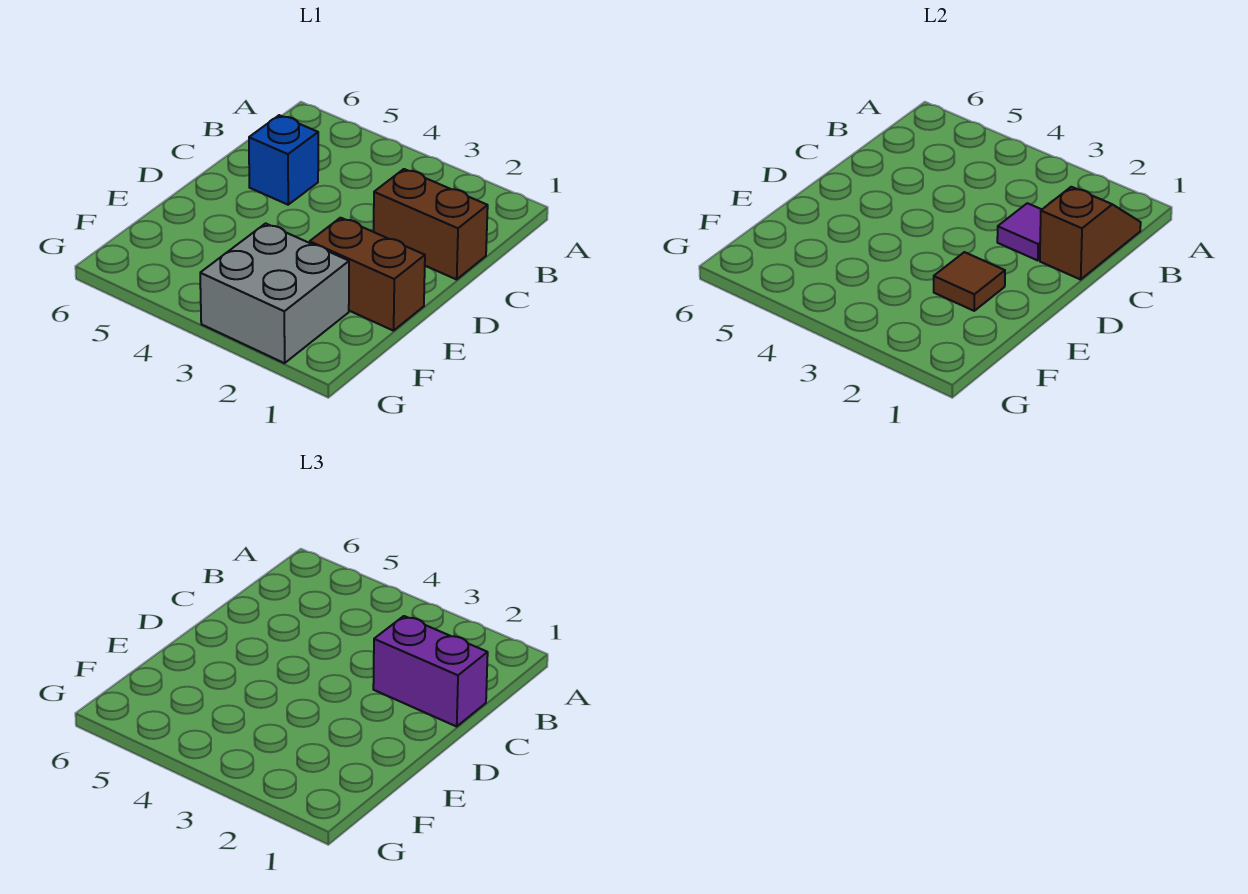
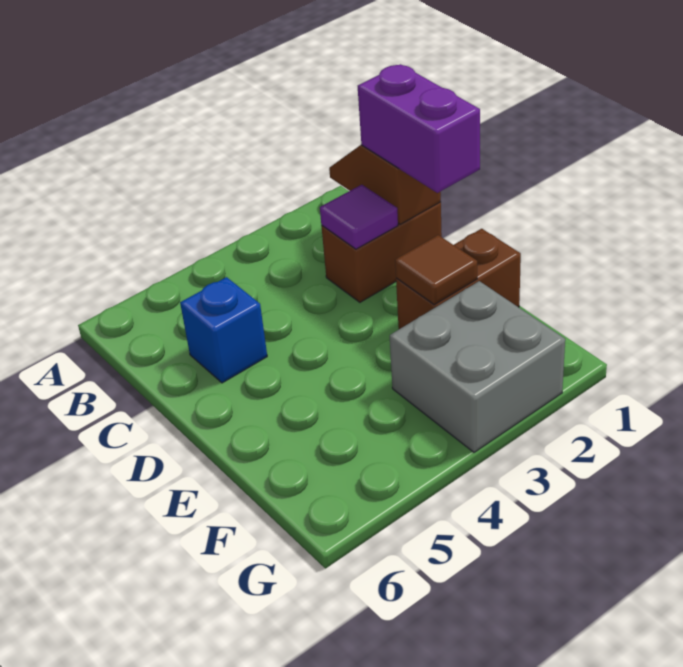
purple brick C1:C2 level 3 -> purple brick C1:D1 level 3

